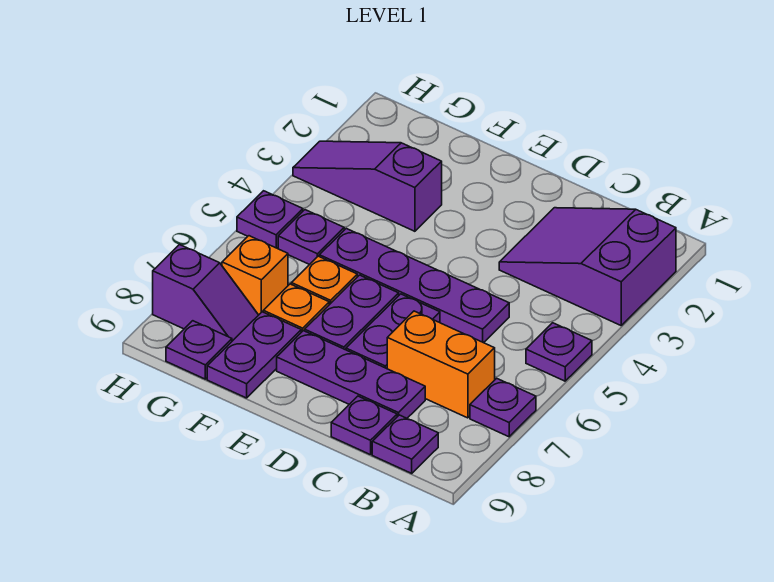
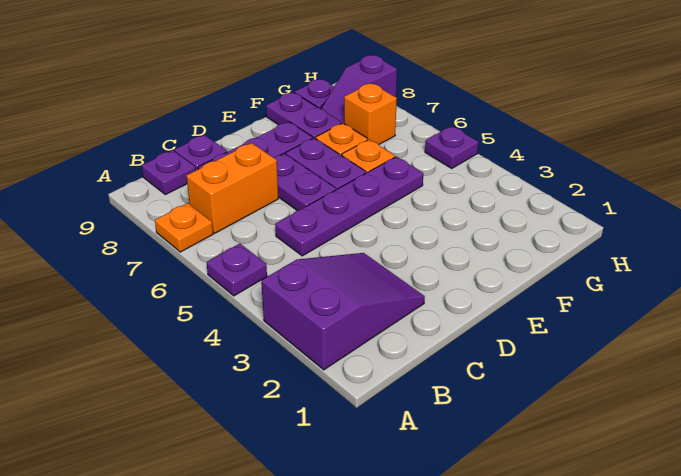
purple plate A7 level 1 -> orange plate A7 level 1
purple slope F3:H3 level 1 top F -> none
purple plate G5 level 1 -> none

